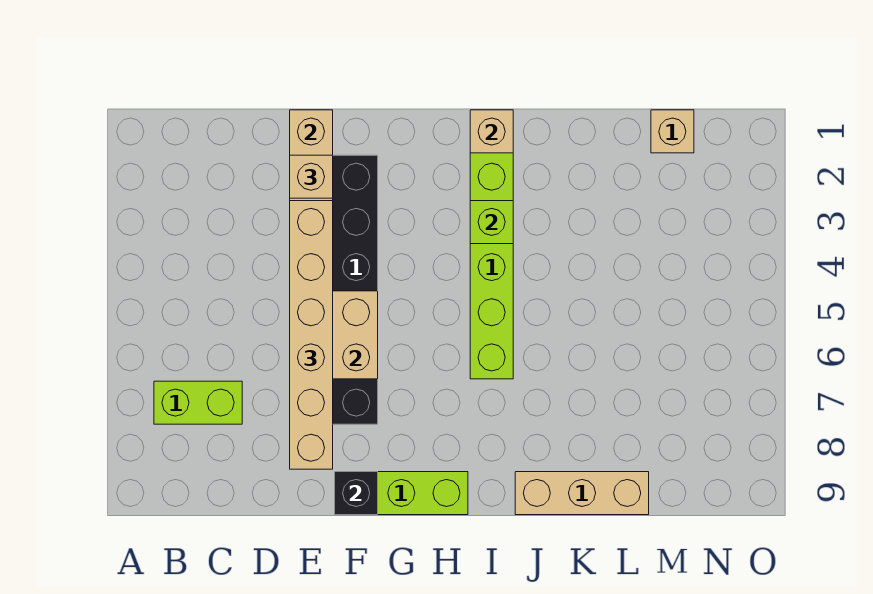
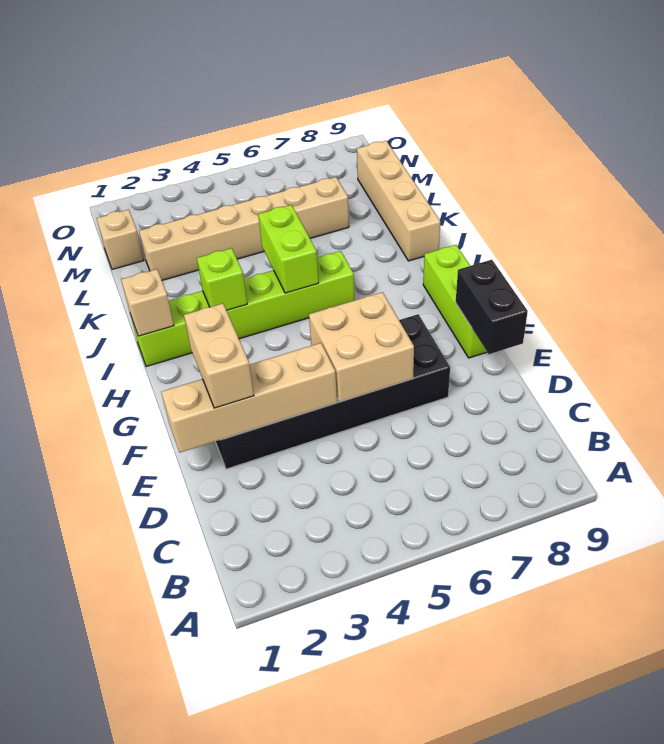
lime brick B7:C7 level 1 -> lime brick I5:J5 level 2
tan brick E2 level 3 -> tan brick E2:F2 level 3
tan brick E3:E8 level 3 -> tan brick L2:L7 level 1
black brick F9 level 2 -> black brick E9:F9 level 2
tan brick J9:L9 level 1 -> tan brick J9:M9 level 1

